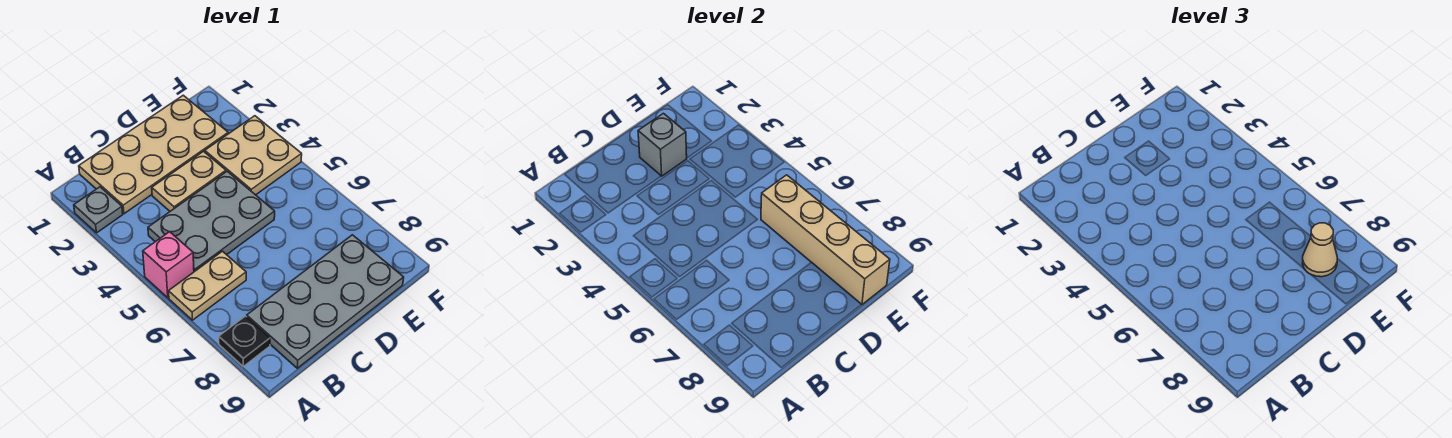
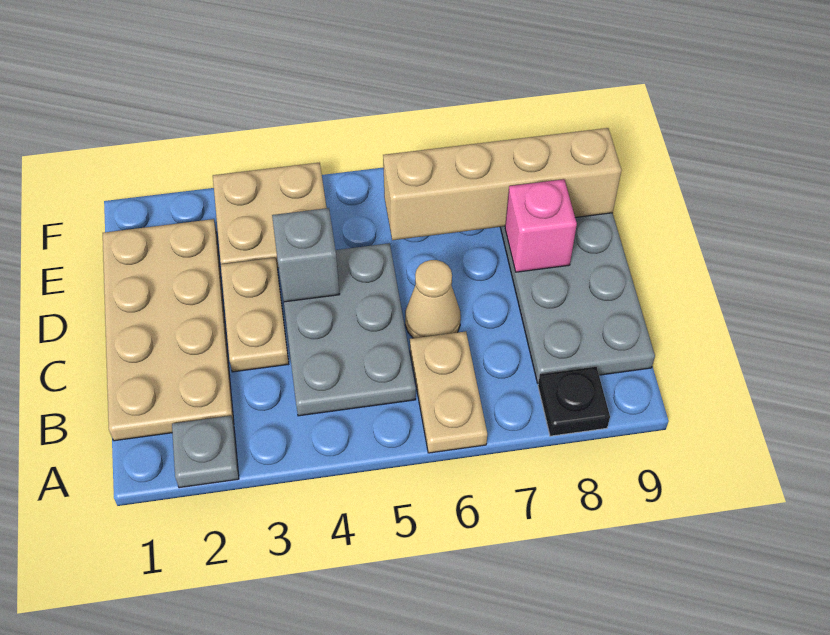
pink brick A5 level 1 -> pink brick D8 level 2
grey brick D2 level 2 -> grey brick D4 level 2
tan cone E8 level 3 -> tan cone C6 level 1

